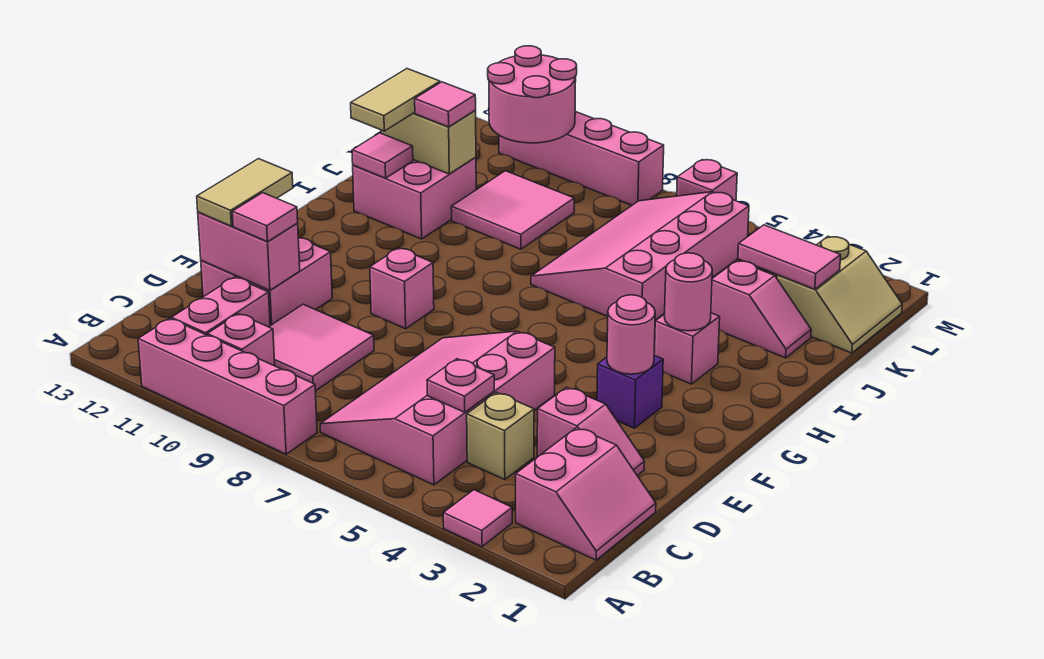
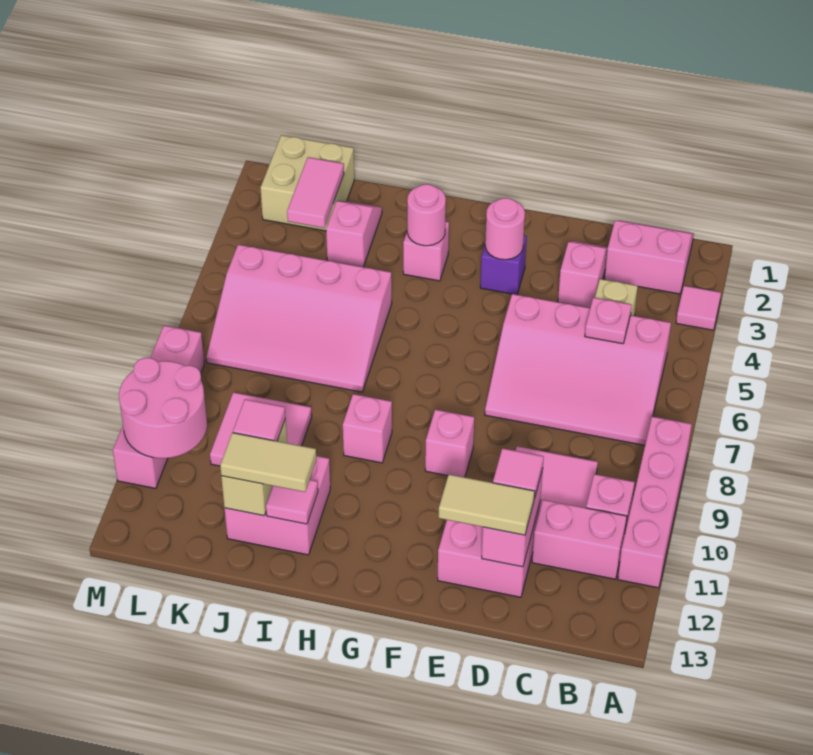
tan slope K1:L2 level 1 top 2 -> tan brick K1:L2 level 1
pink brick M6 level 1 -> pink brick H9 level 1

